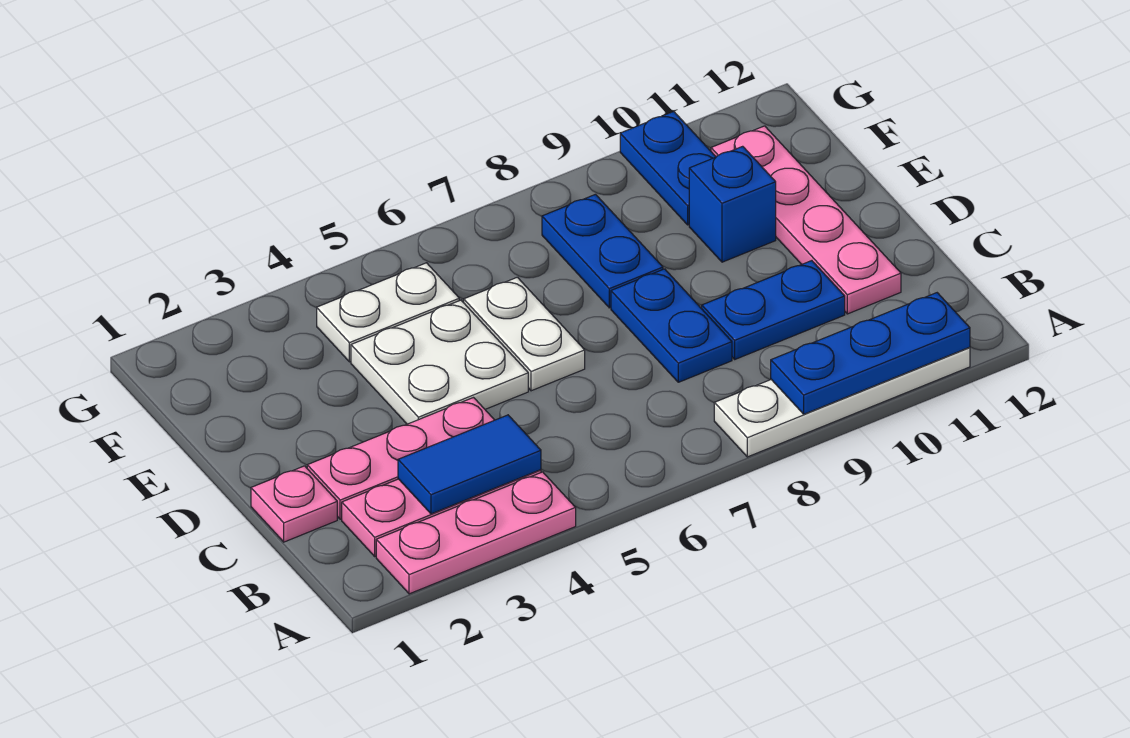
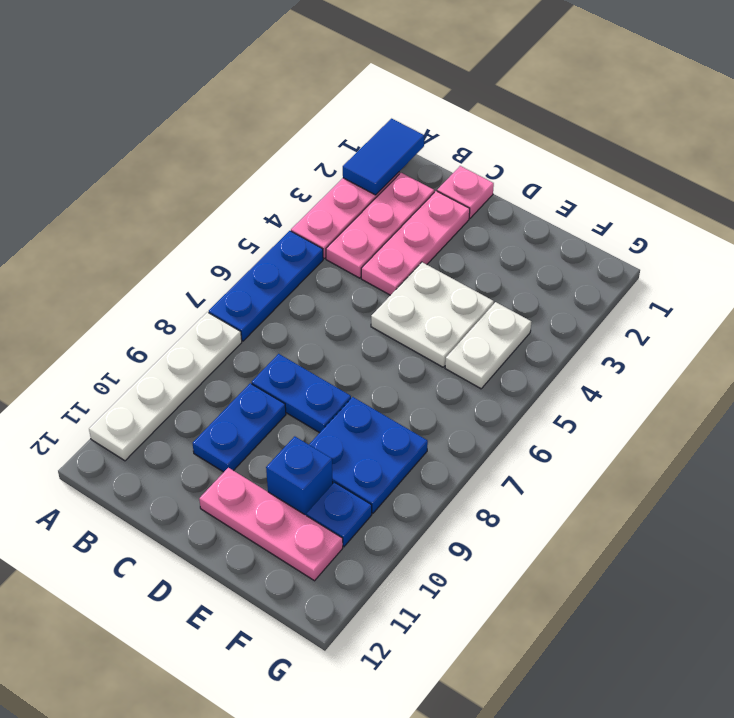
blue plate A9:A11 level 2 -> blue plate A5:A7 level 1
blue tile B3:B4 level 2 -> blue tile A1:A2 level 2
pink plate C11:F11 level 1 -> pink plate D11:F11 level 1
white plate D6:E6 level 1 -> none
blue plate E8:F8 level 1 -> blue plate E8:F9 level 1
blue plate F10:G10 level 1 -> blue plate F10 level 1

